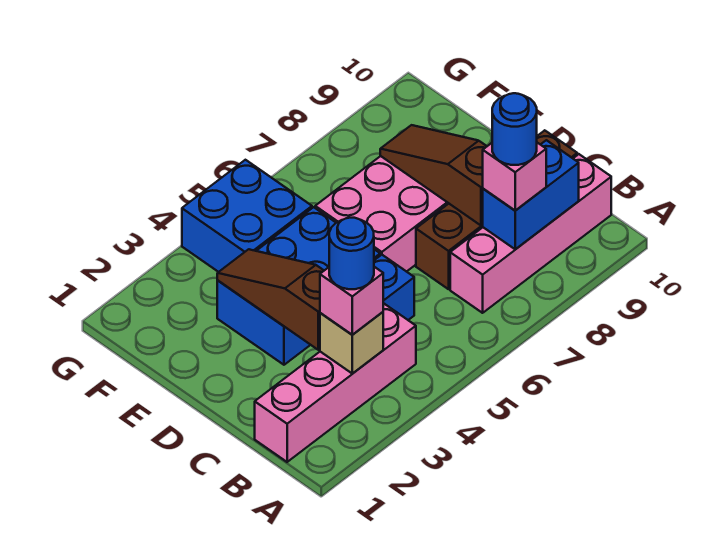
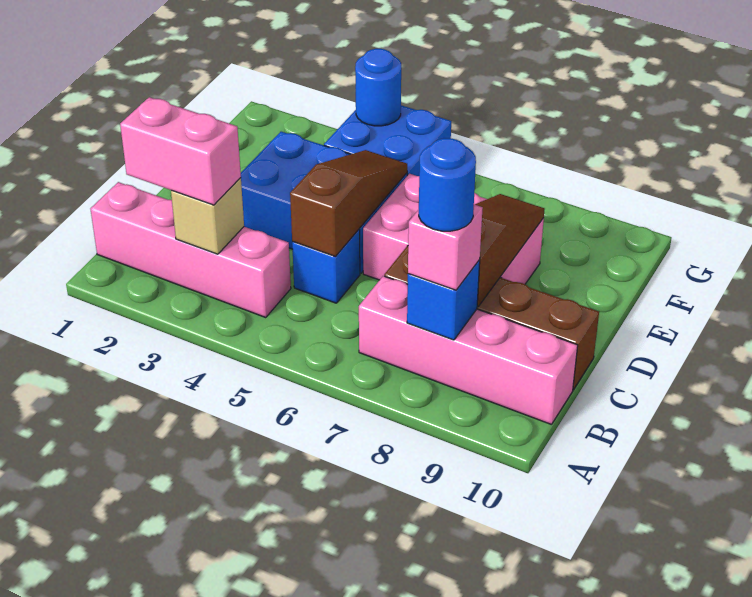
pink brick B3 level 3 -> pink brick B2:B3 level 3
blue round brick B3 level 4 -> blue round brick G4 level 2
blue brick B8:B9 level 2 -> blue brick B8 level 2
brown slope C3:E3 level 2 top C -> brown slope C5:E5 level 2 top C

